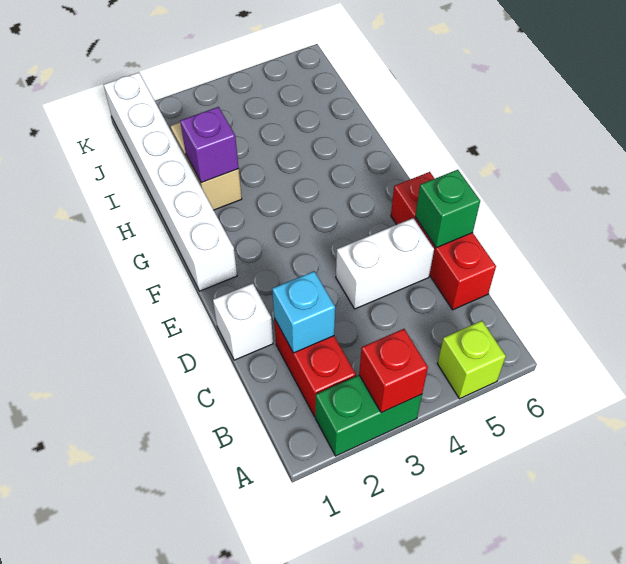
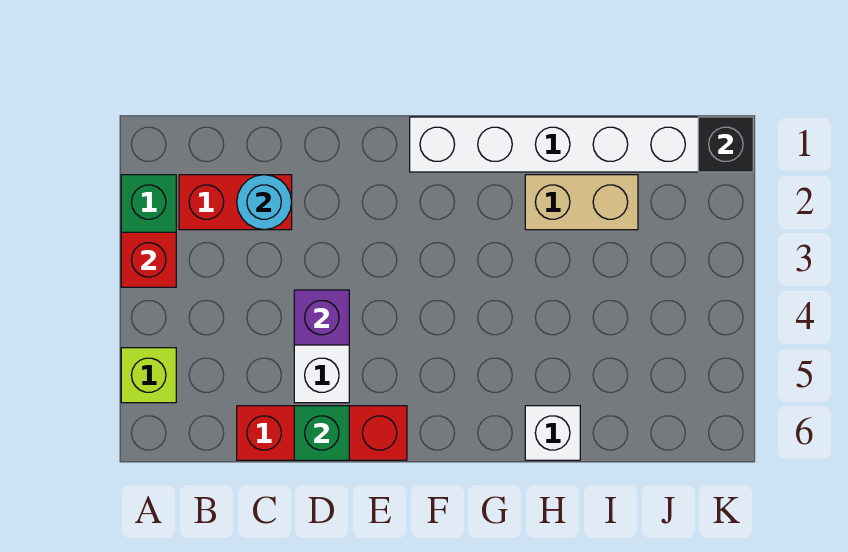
cyan brick C2 level 2 -> cyan round brick C2 level 2
white brick D1 level 1 -> white brick H6 level 1
purple brick H2 level 2 -> purple brick D4 level 2
none -> black brick K1 level 2

